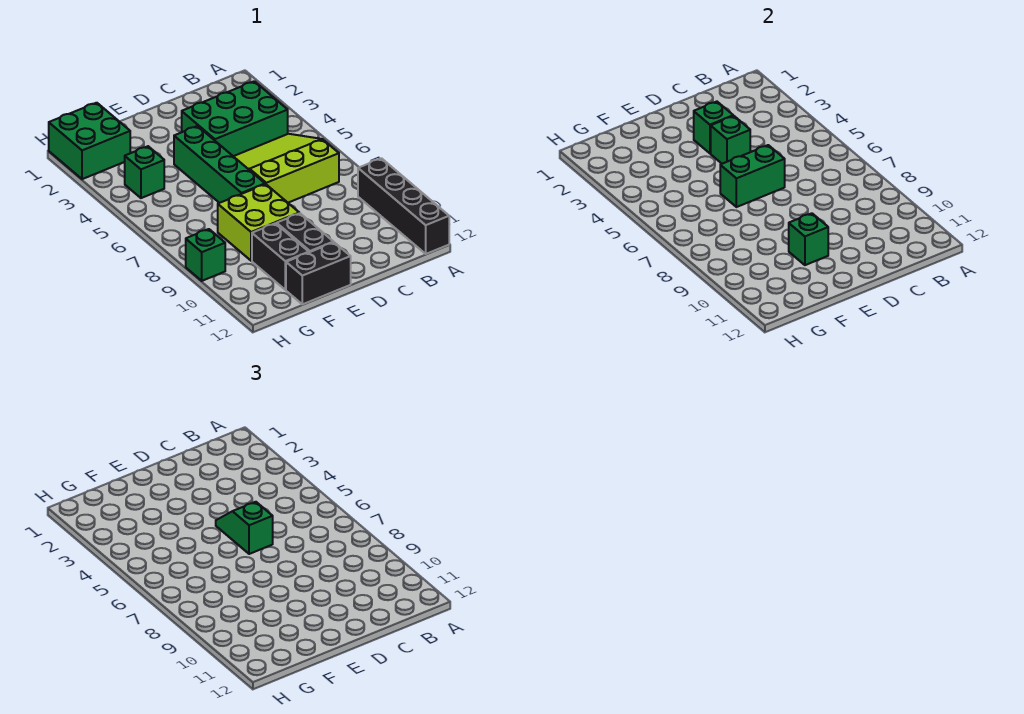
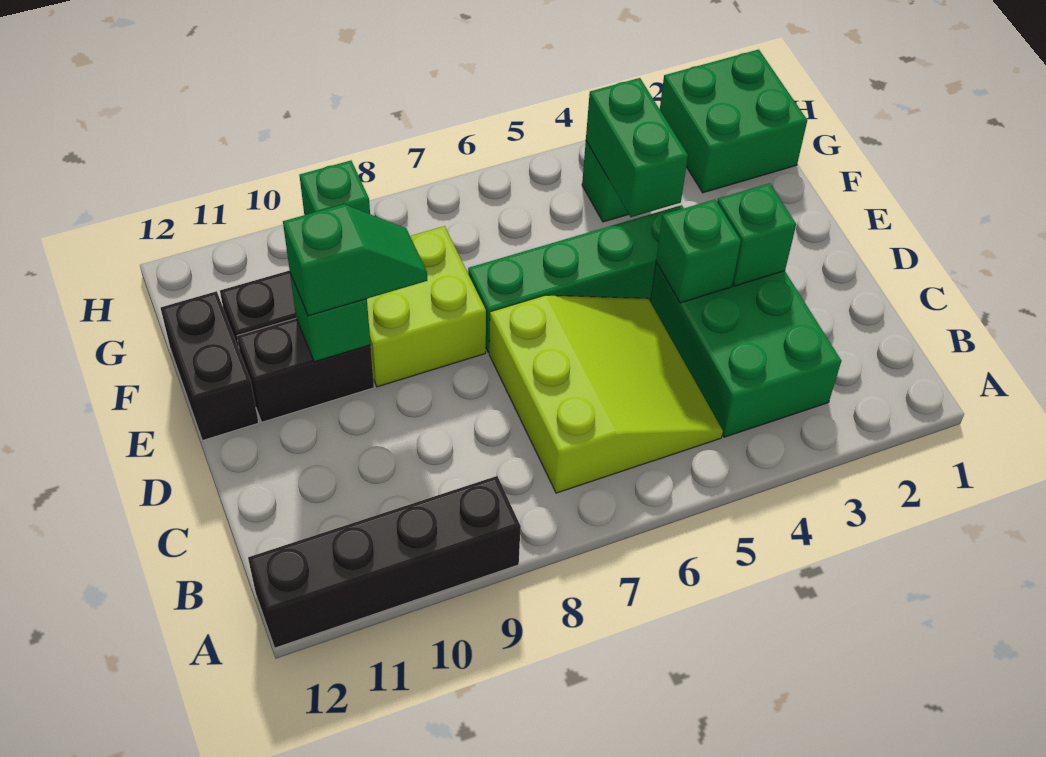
green slope D5:D6 level 3 top 6 -> green slope E9:E10 level 3 top 10
green brick D6:E6 level 2 -> green brick F4:G4 level 2

